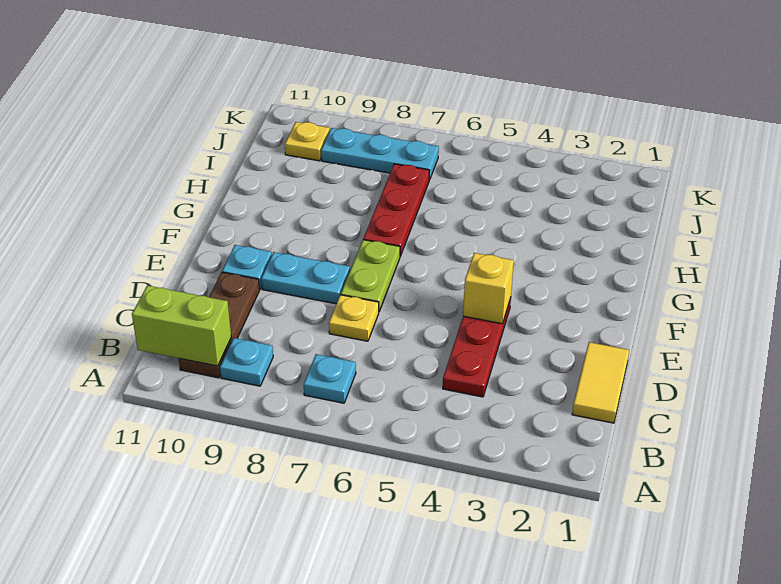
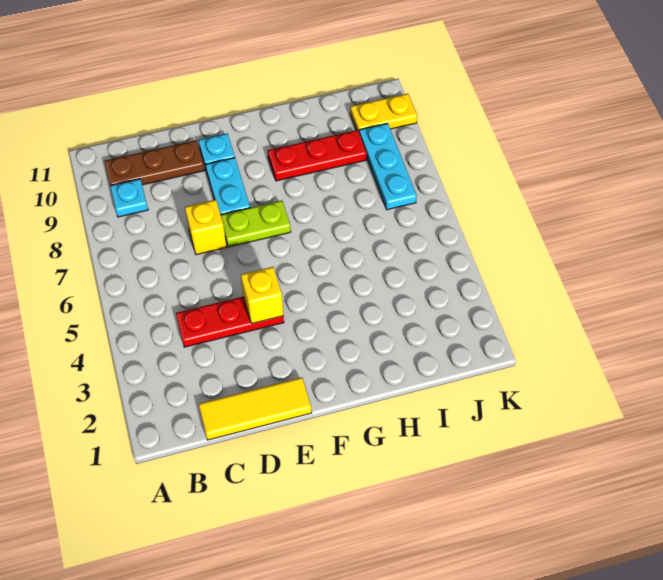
cyan plate B7 level 1 -> none
lime brick B10:B11 level 2 -> none
yellow tile C1:D1 level 1 -> yellow tile C1:E1 level 1
yellow plate D7 level 1 -> yellow brick D7 level 1
red plate G7:I7 level 1 -> red plate G9:I9 level 1
yellow plate J10 level 1 -> yellow plate J10:K10 level 1

